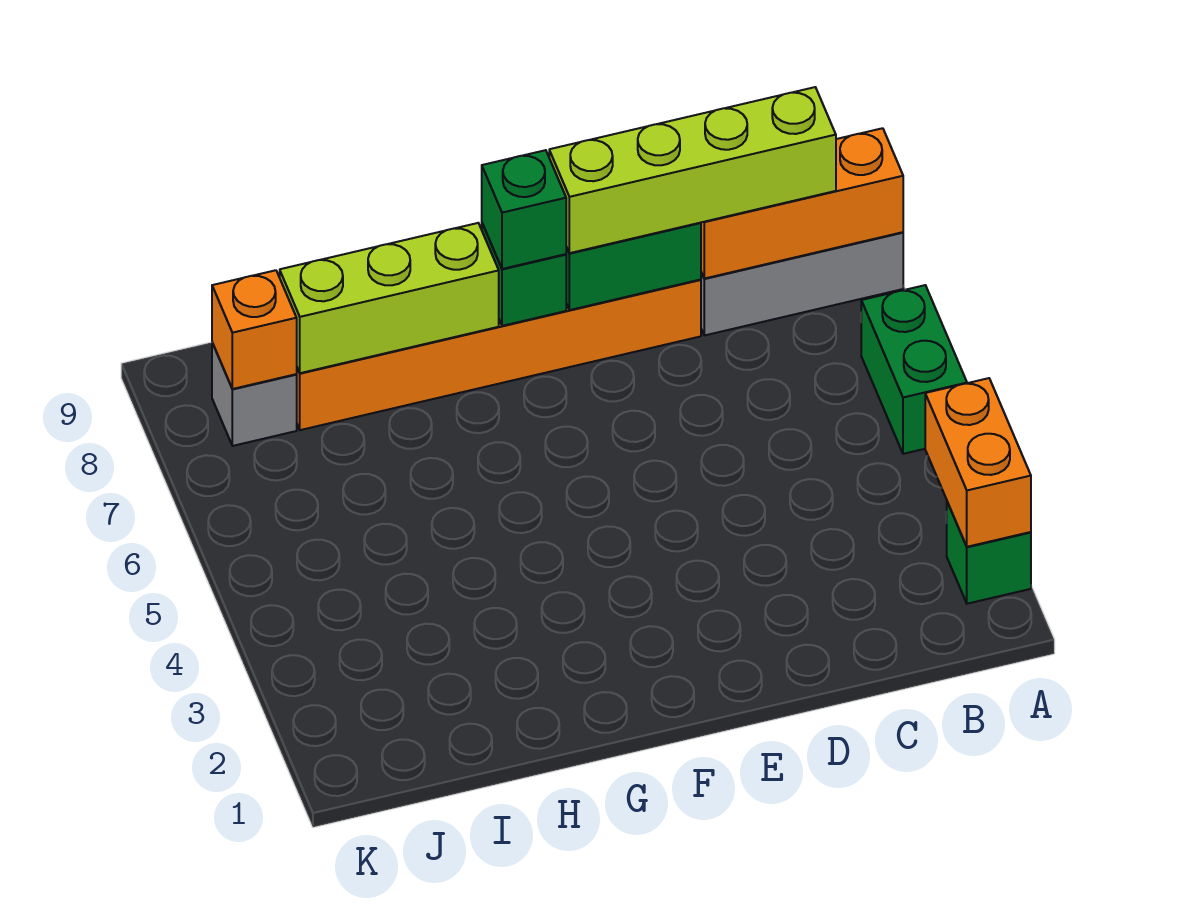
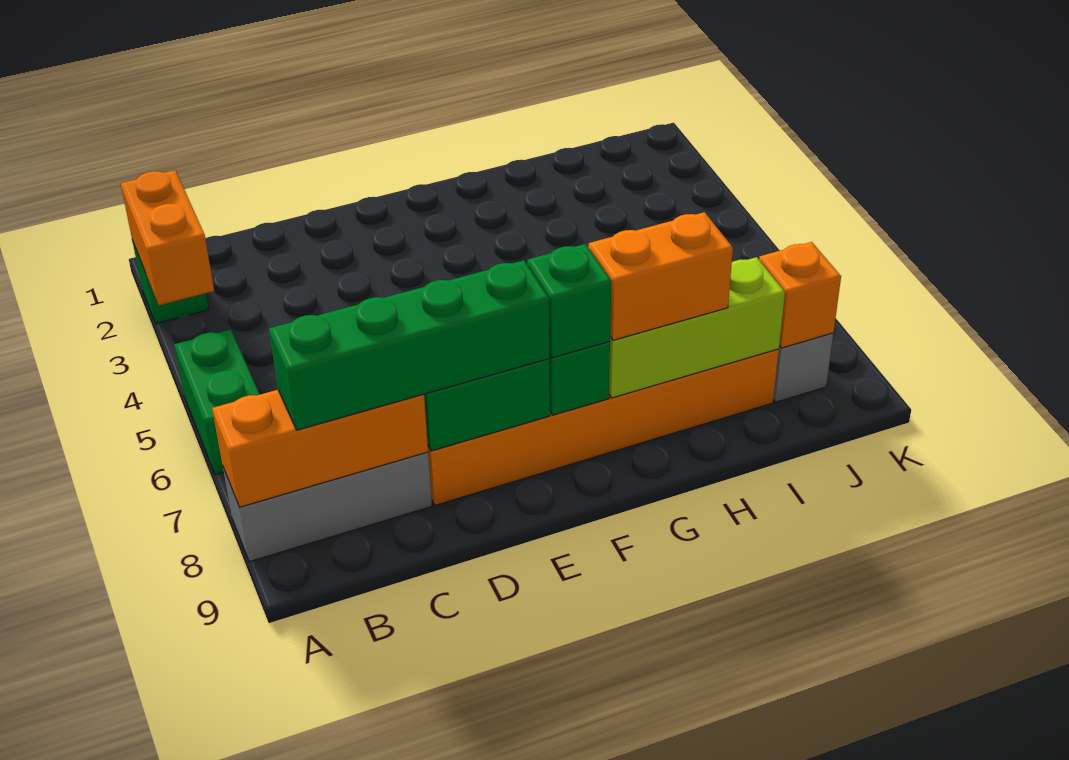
lime brick B8:E8 level 3 -> green brick B8:E8 level 3
none -> orange brick G8:H8 level 3

